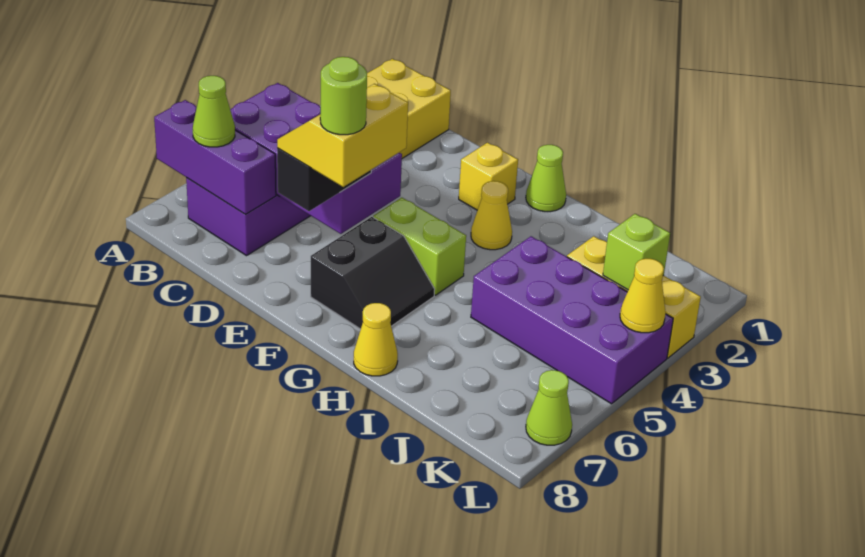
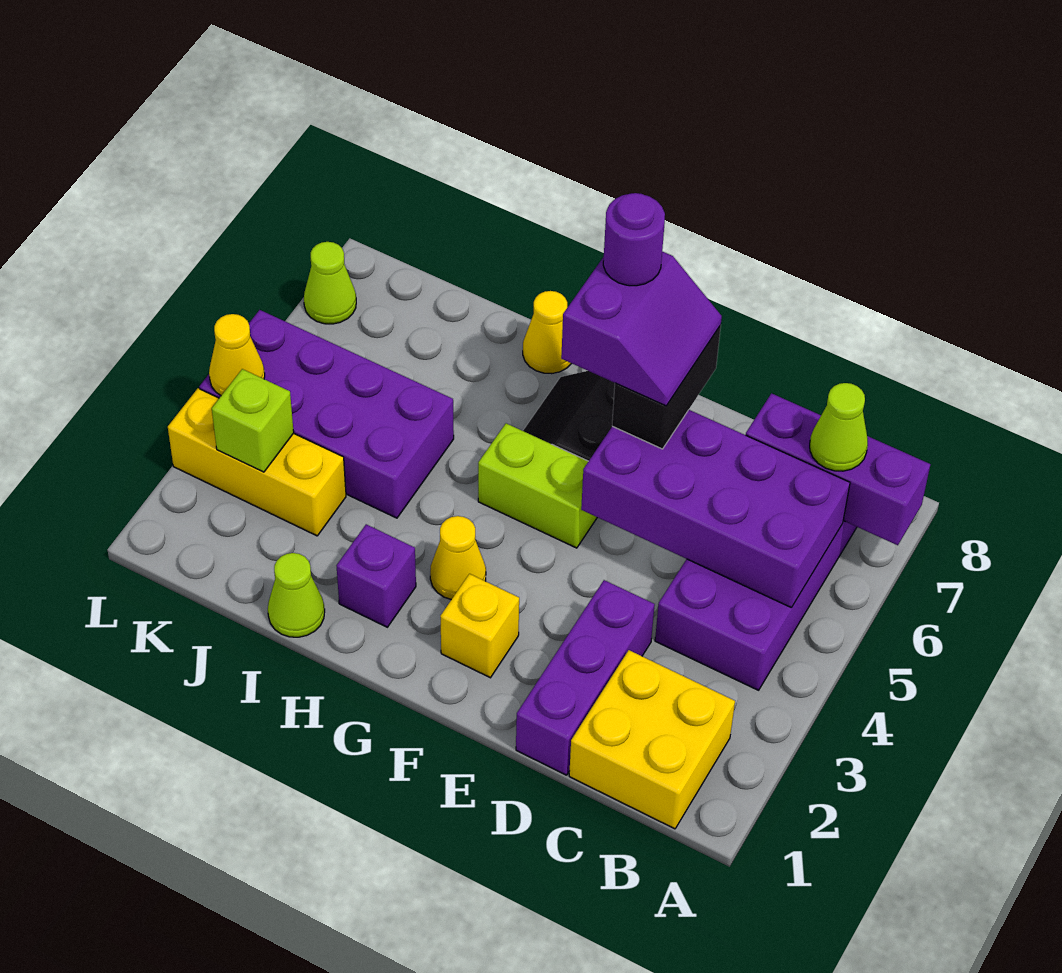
none -> purple brick D1:D3 level 1
yellow slope E6:F7 level 4 top F -> purple slope E6:F7 level 4 top F
lime round brick F7 level 5 -> purple round brick F7 level 5
lime cone G1 level 1 -> lime cone I1 level 1
none -> purple brick H2 level 1

